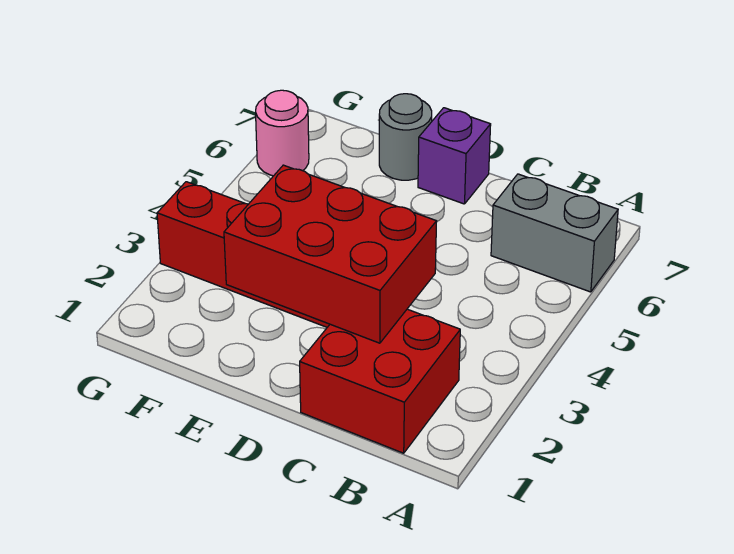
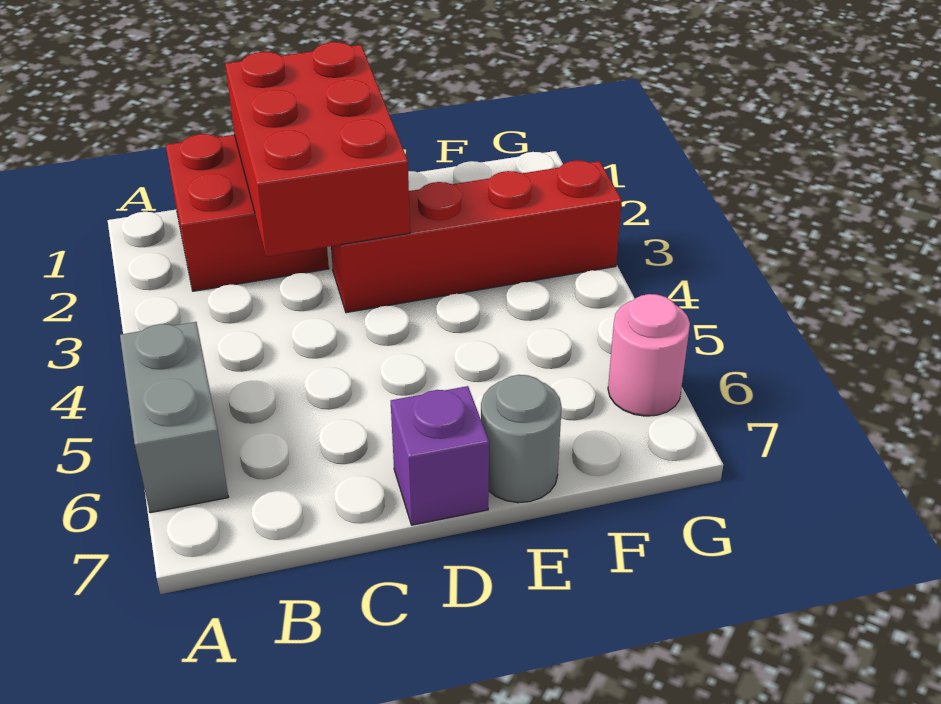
grey brick A6:B6 level 1 -> grey brick A5:A6 level 1
red brick C2:E3 level 2 -> red brick C1:D3 level 2

